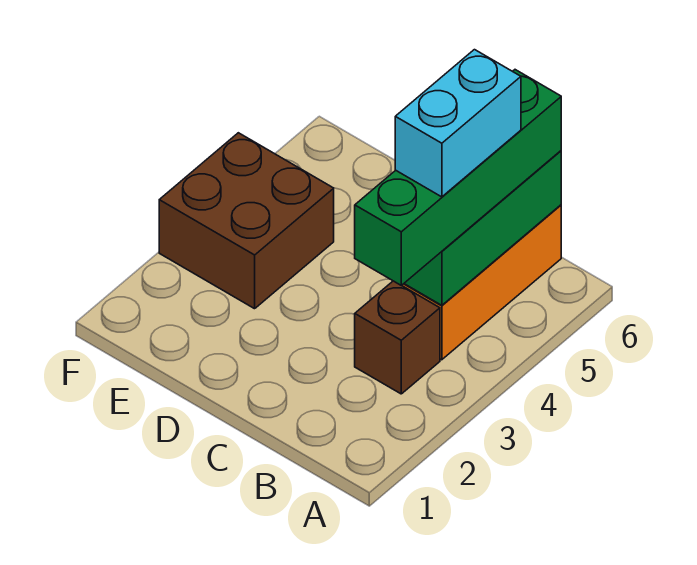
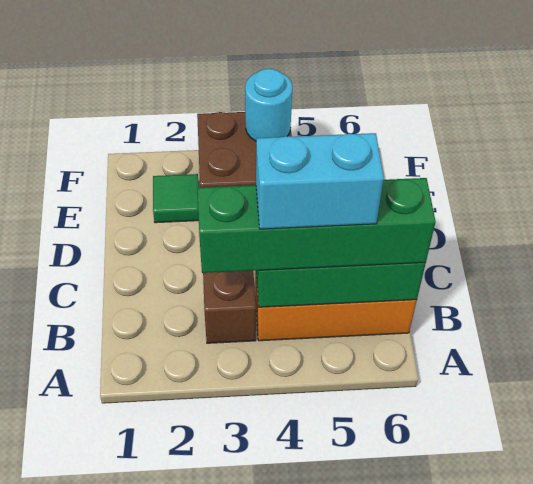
none -> green tile E2 level 1
none -> cyan round brick F4 level 2

